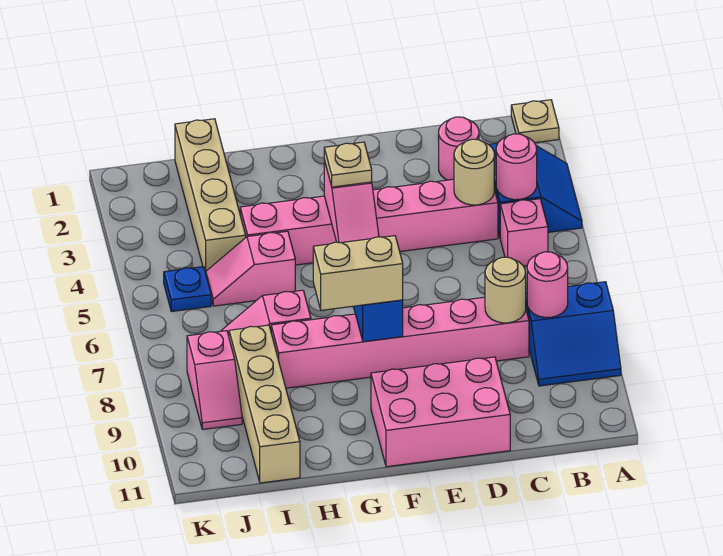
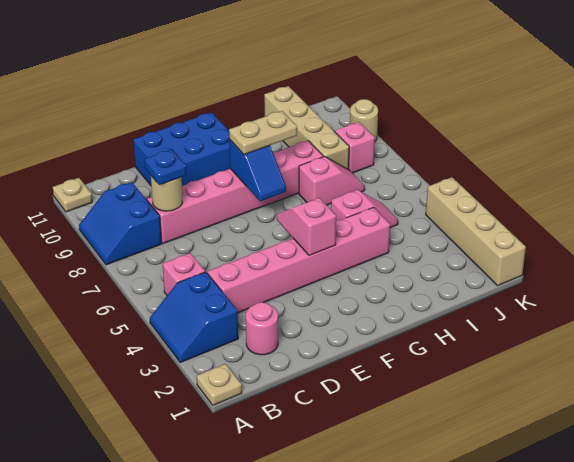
blue slope A8:B9 level 1 top 8 -> blue slope A8:B9 level 1 top B
pink round brick B4 level 2 -> none
pink round brick B8 level 2 -> none
tan round brick C4 level 2 -> tan round brick K9 level 1
pink brick D10:F11 level 1 -> blue brick D10:F11 level 1
tan plate F4 level 3 -> tan plate A11 level 1
tan brick F8:G8 level 3 -> tan plate F8:G8 level 3
tan brick I1:I4 level 1 -> tan brick K1:K4 level 1
blue plate J5 level 1 -> blue plate C8 level 3

